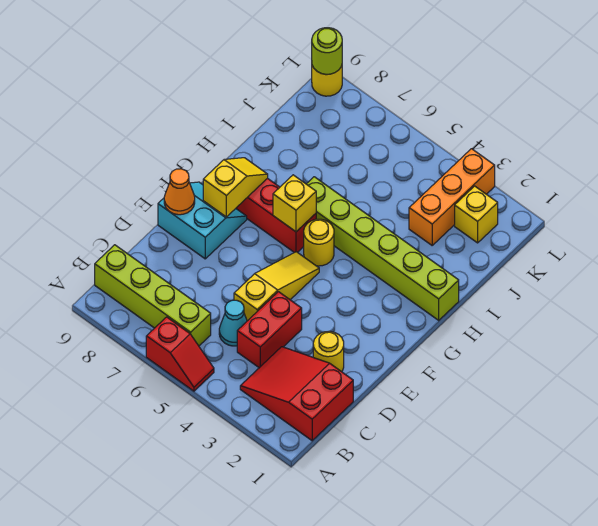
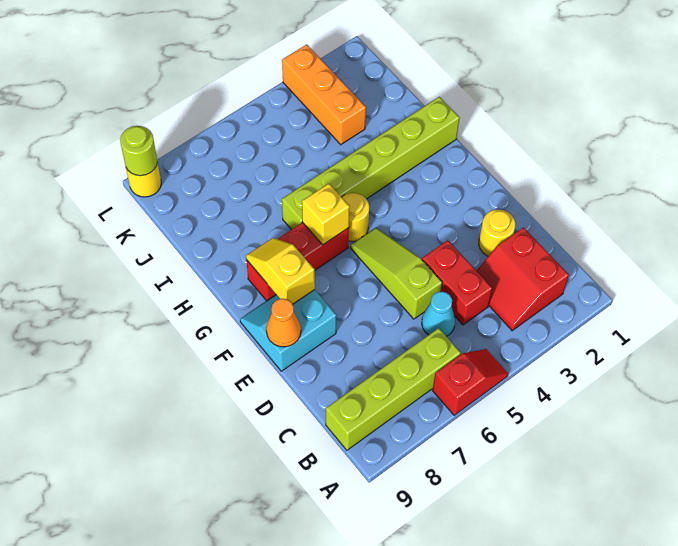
red slope B1:C3 level 1 top 1 -> red slope B2:C3 level 1 top 2
yellow slope D5:F5 level 1 top D -> lime slope D5:F5 level 1 top D
yellow brick K2 level 1 -> none

